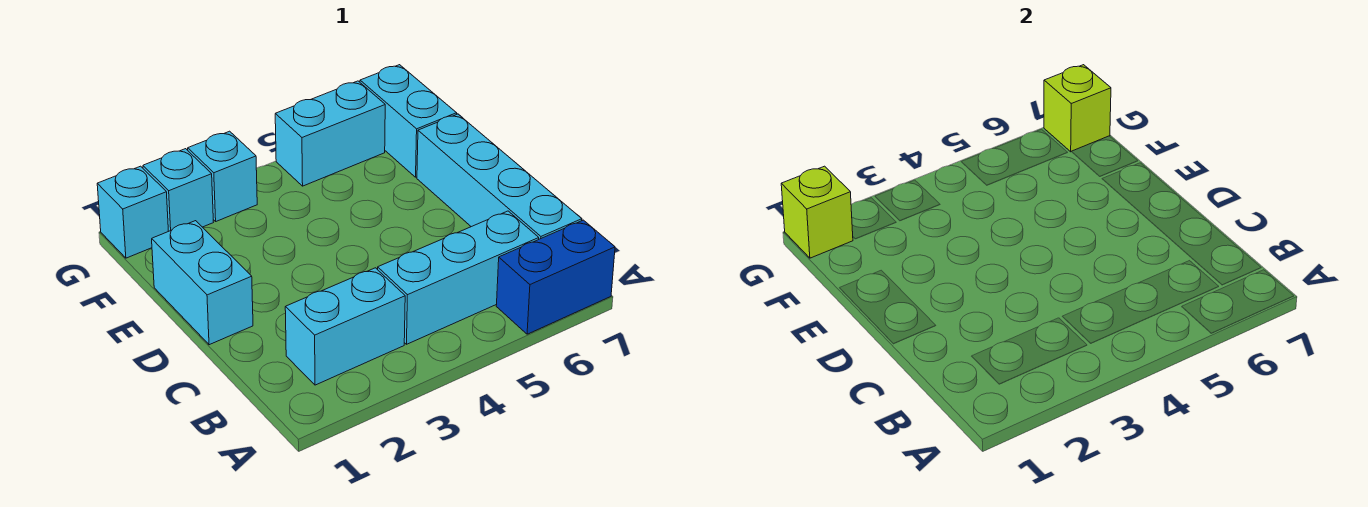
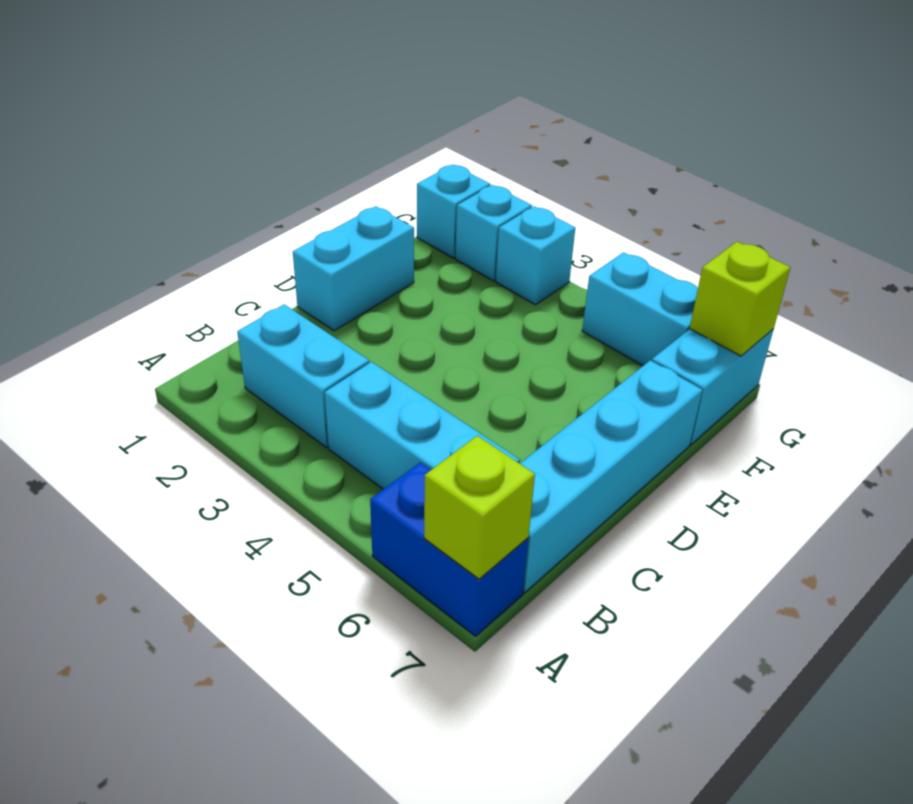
lime brick G1 level 2 -> lime brick A7 level 2

